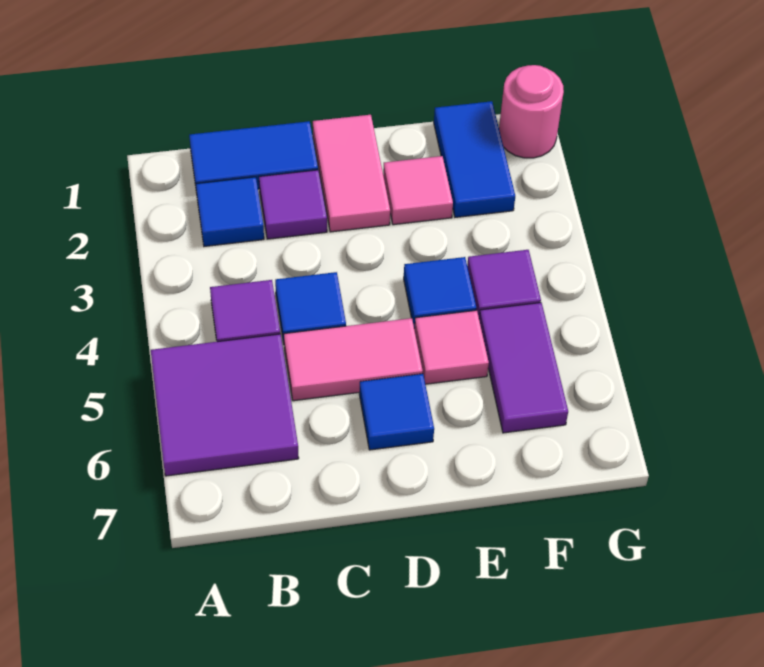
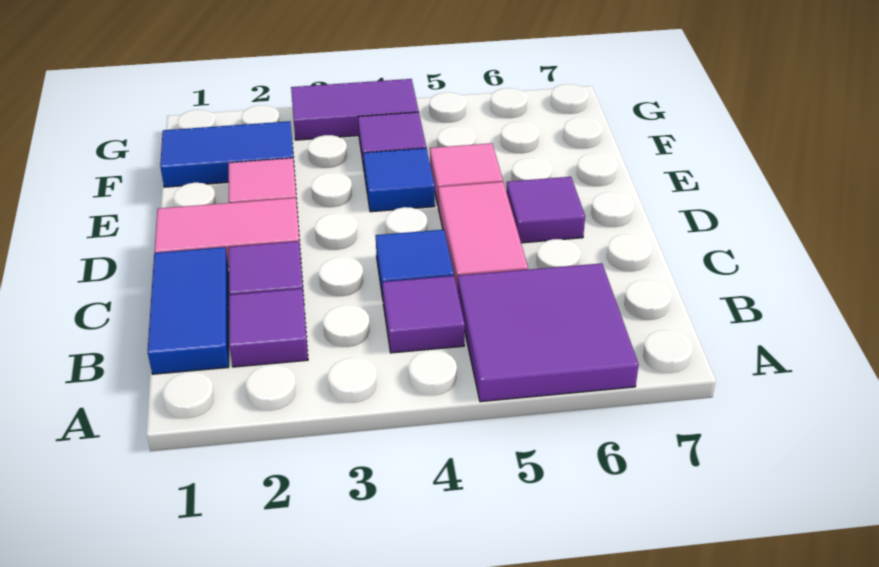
blue tile B2 level 1 -> purple tile B2 level 1
blue tile D6 level 1 -> purple tile D6 level 1
purple tile F5:F6 level 1 -> purple tile G3:G4 level 1
pink round brick G1 level 1 -> none

